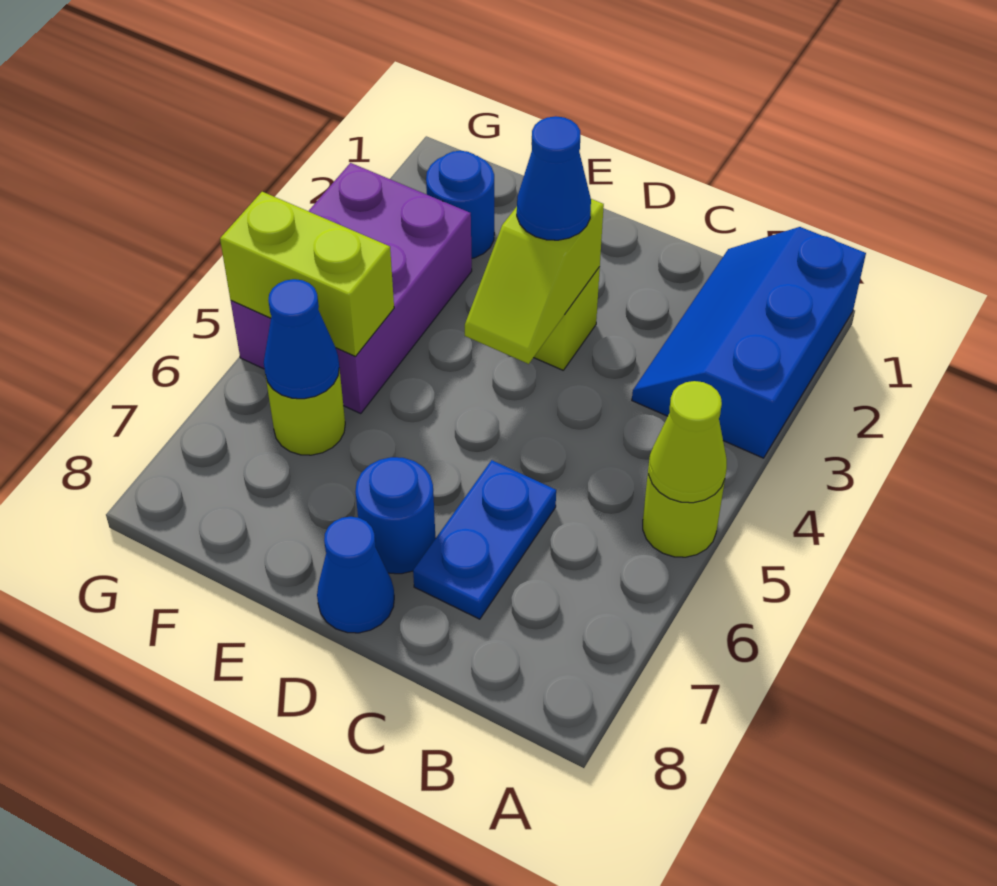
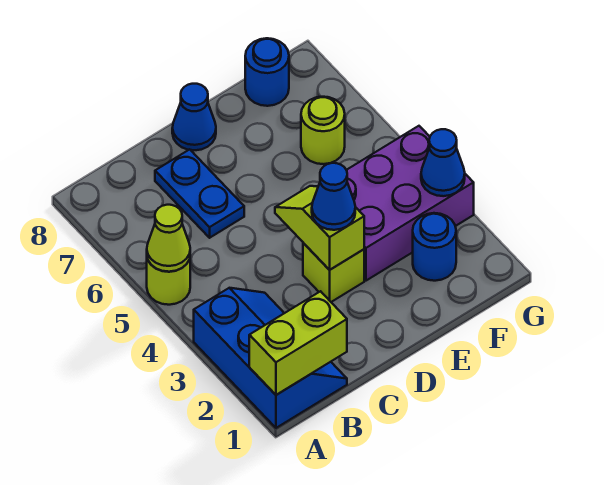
blue round brick D7 level 1 -> blue round brick F8 level 1
purple brick F3:G5 level 1 -> purple brick E3:G4 level 1
lime brick F5:G5 level 2 -> lime brick A1:B1 level 2
blue cone F6 level 2 -> blue cone G3 level 2

